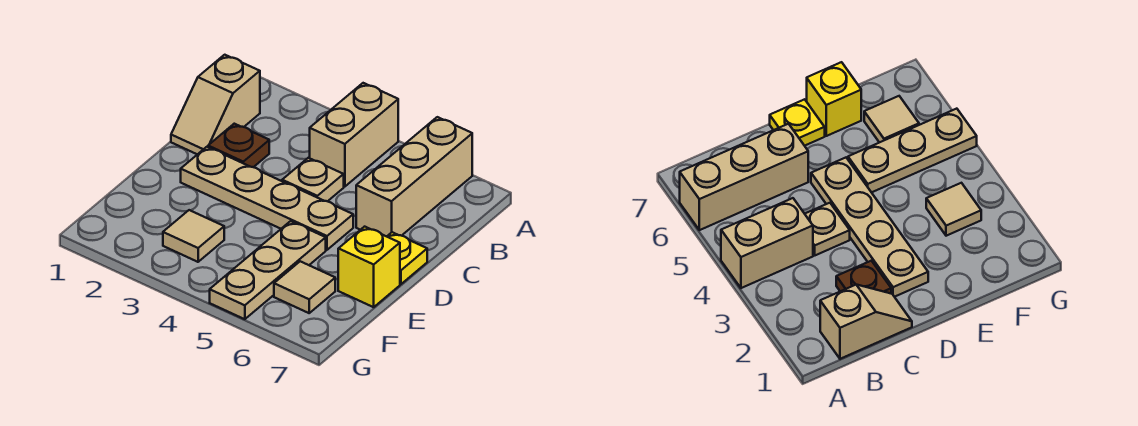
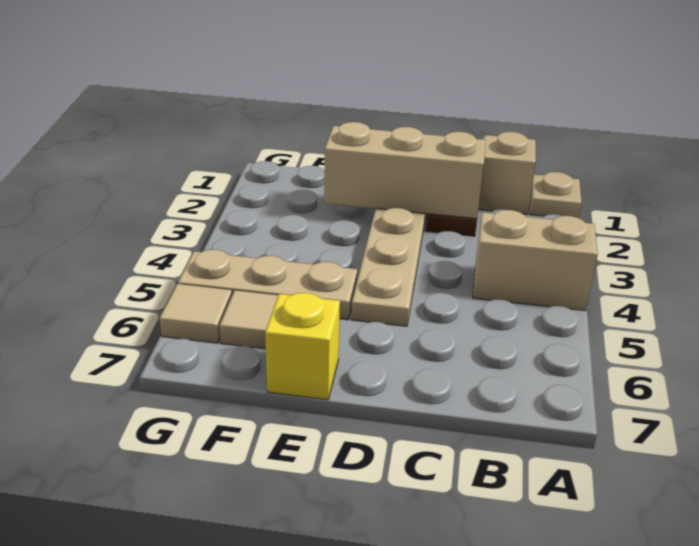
tan brick A6:C6 level 1 -> tan brick C2:E2 level 2
tan plate C4 level 1 -> tan plate A1 level 1
yellow plate D7 level 1 -> none
tan tile F3 level 1 -> tan tile G6 level 1

